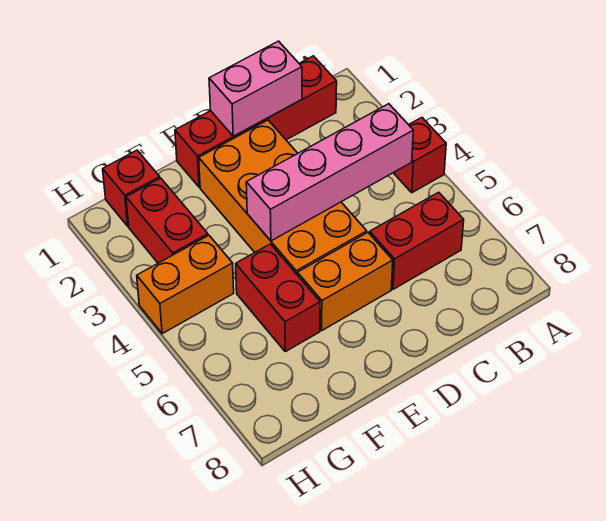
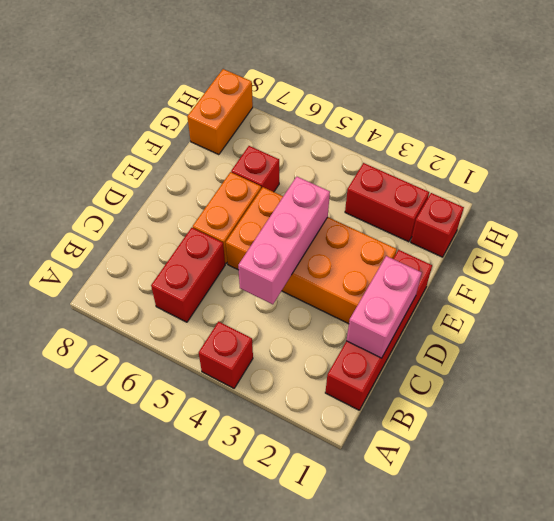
pink brick B4:E4 level 2 -> pink brick C4:E4 level 2
red brick F5:F6 level 1 -> red brick F6 level 1
orange brick G4:H4 level 1 -> orange brick G8:H8 level 1

